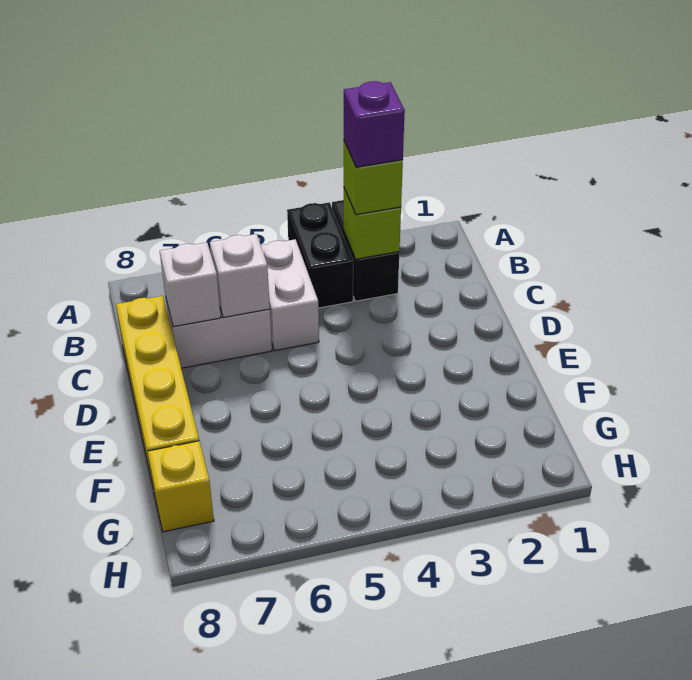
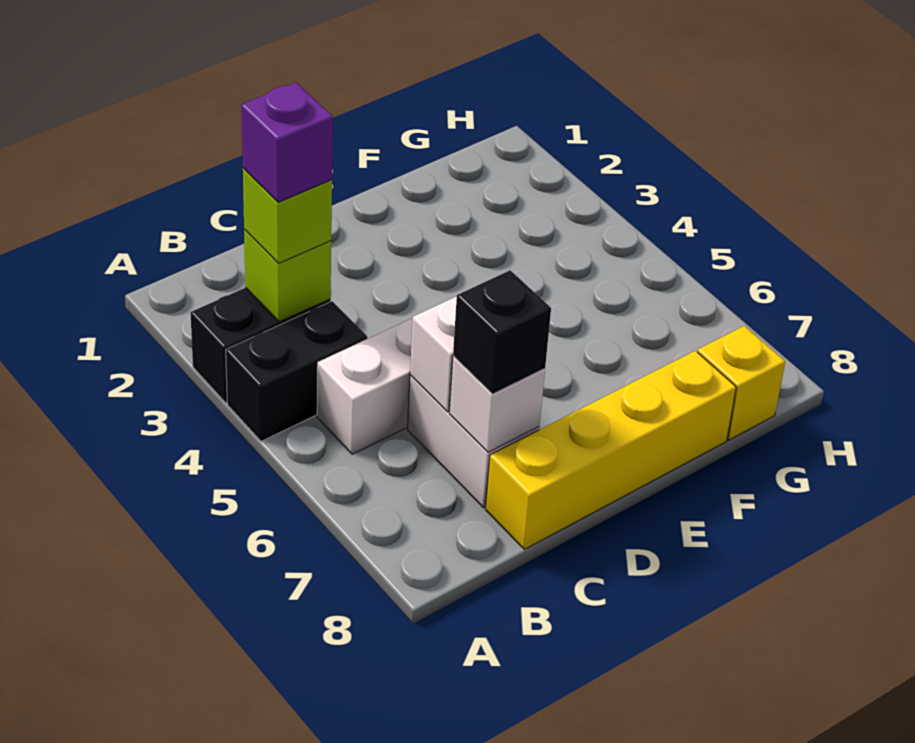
none -> black brick C7 level 3

